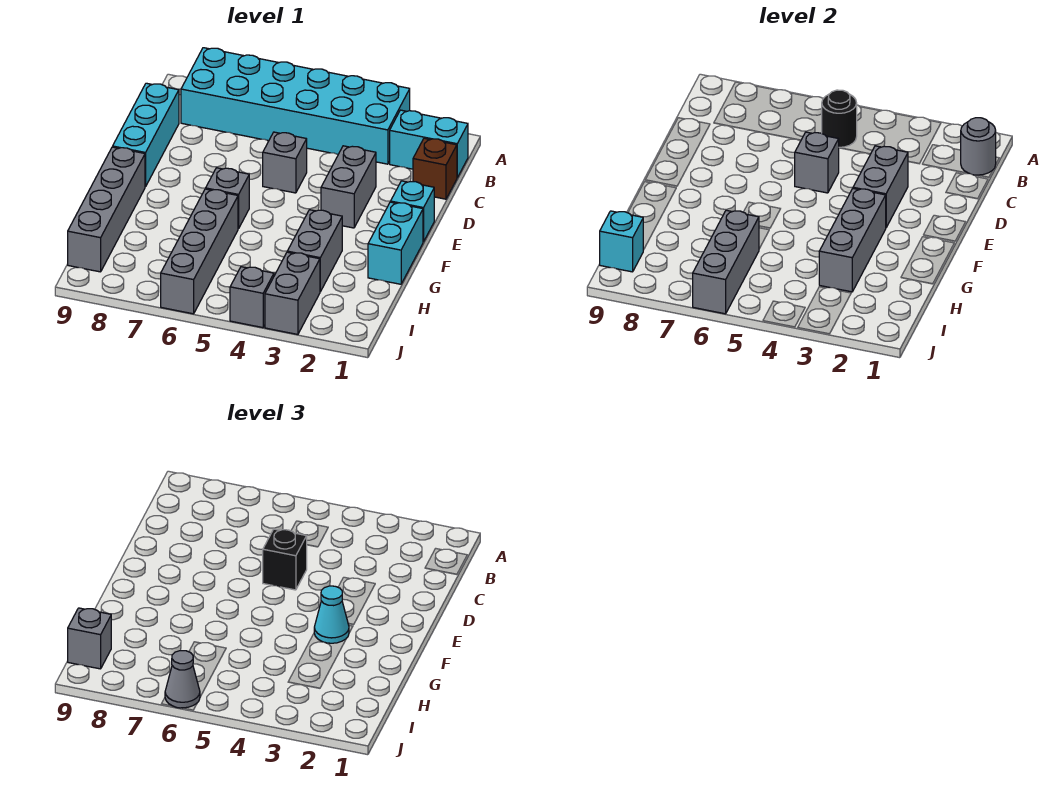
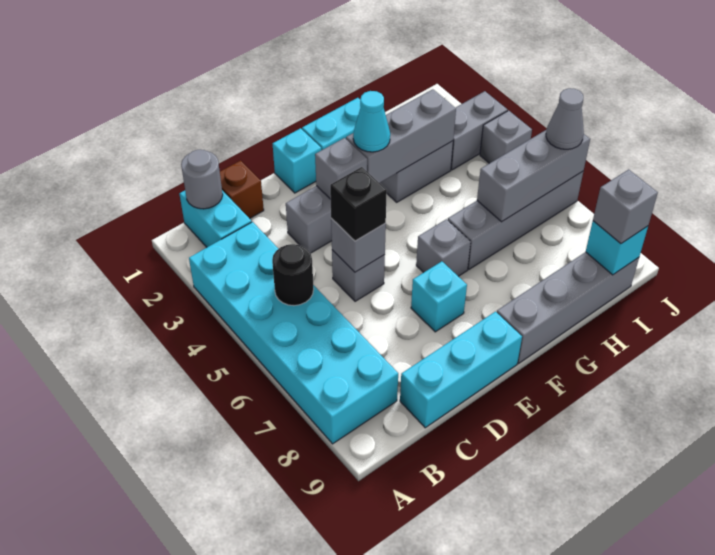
grey brick D3:E3 level 2 -> grey brick E3 level 2
none -> cyan brick E7 level 1

